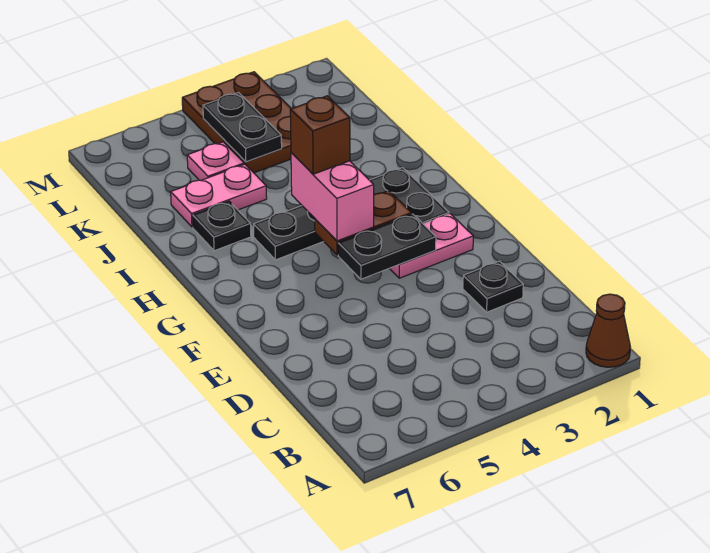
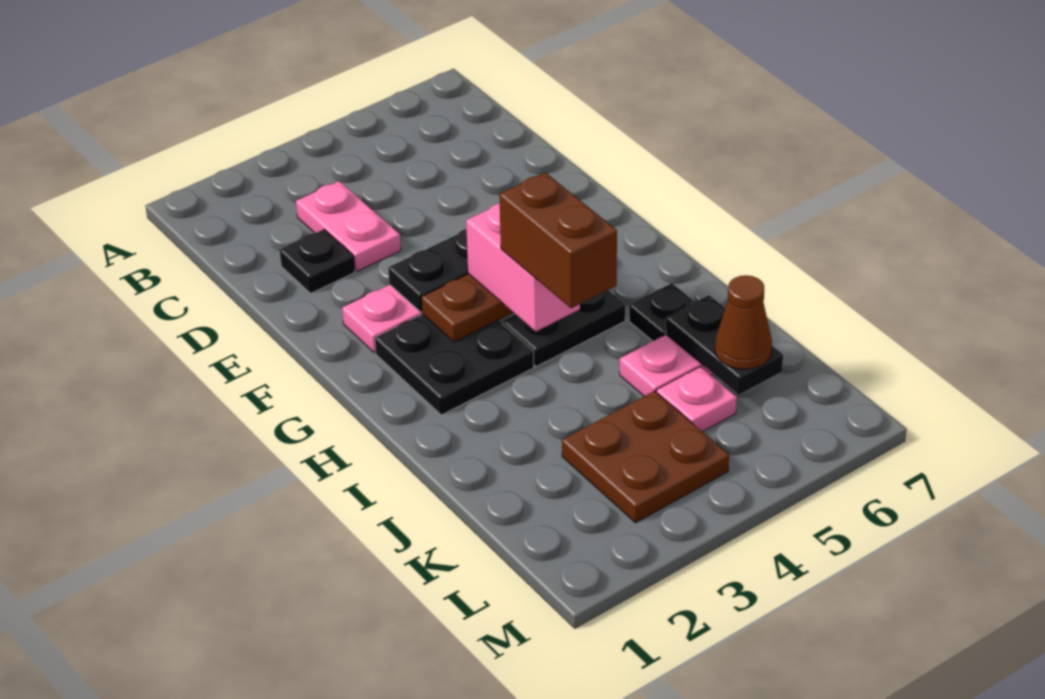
brown cone A1 level 1 -> brown cone K6 level 3
none -> pink plate C3:D3 level 1
brown brick H4 level 4 -> brown brick H4:I4 level 4
brown plate K3:M4 level 1 -> brown plate K3:L4 level 1
black plate K4:L4 level 2 -> black plate J6:K6 level 2

